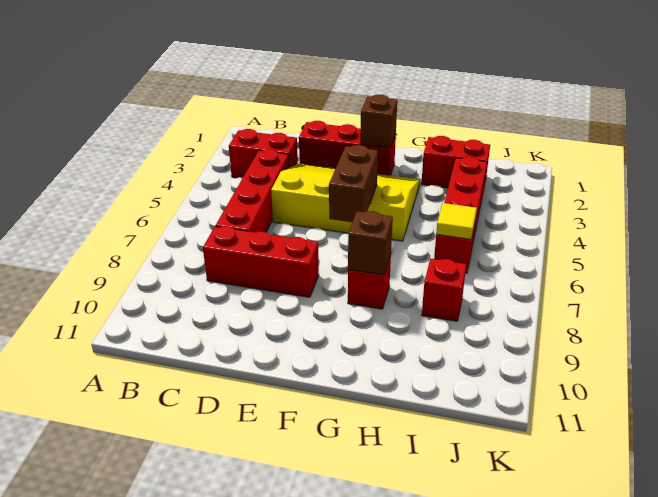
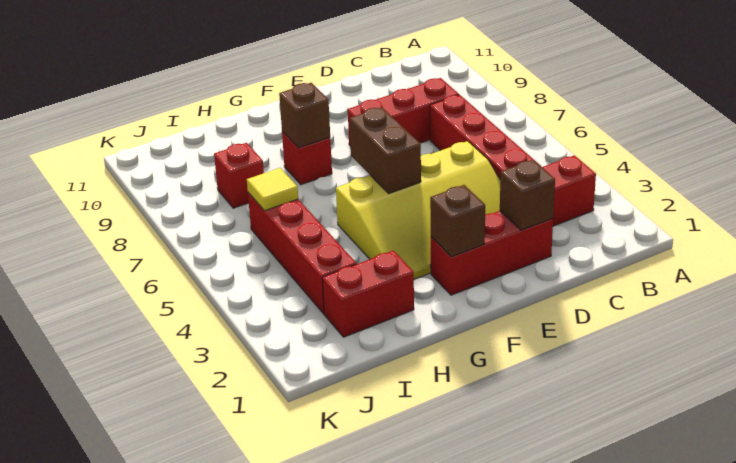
none -> brown brick D2 level 2

